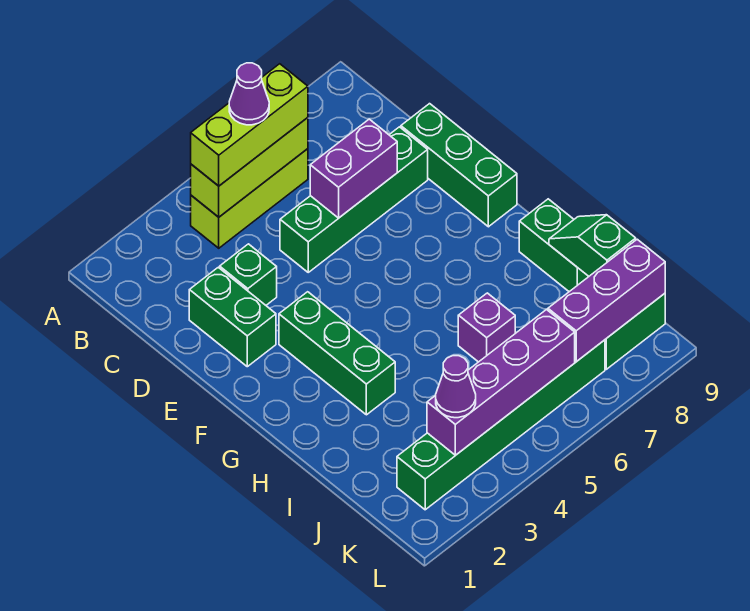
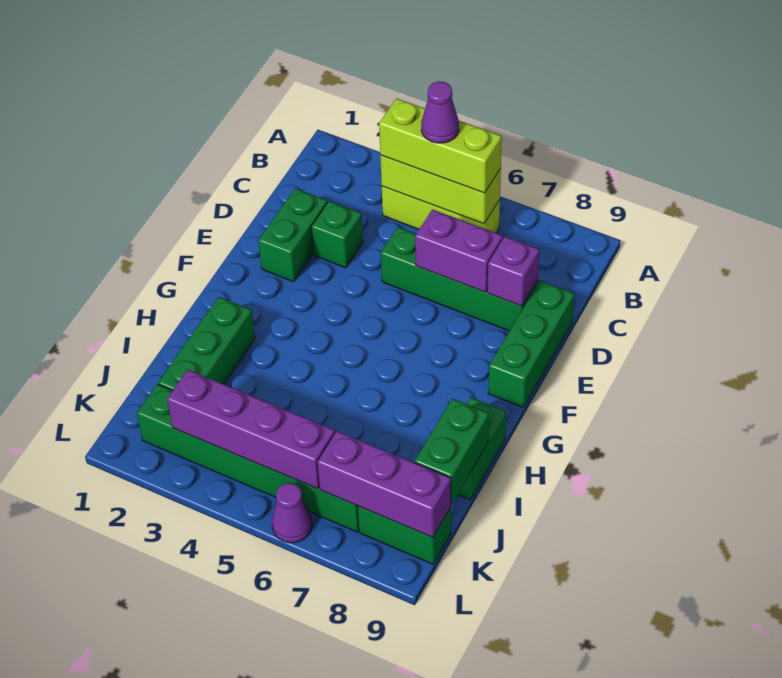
green brick F3:H3 level 1 -> green brick H2:J2 level 1
purple brick I6 level 1 -> purple brick D8 level 2
green slope I9:J9 level 2 top J -> green brick I9:J9 level 2
purple cone K3 level 3 -> purple cone L6 level 1

